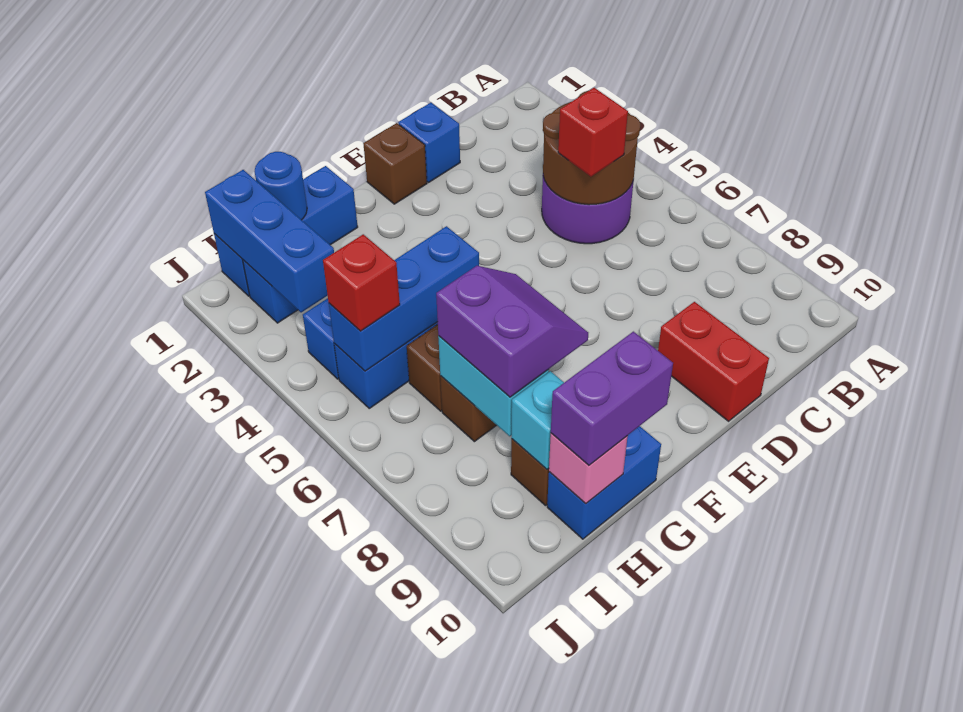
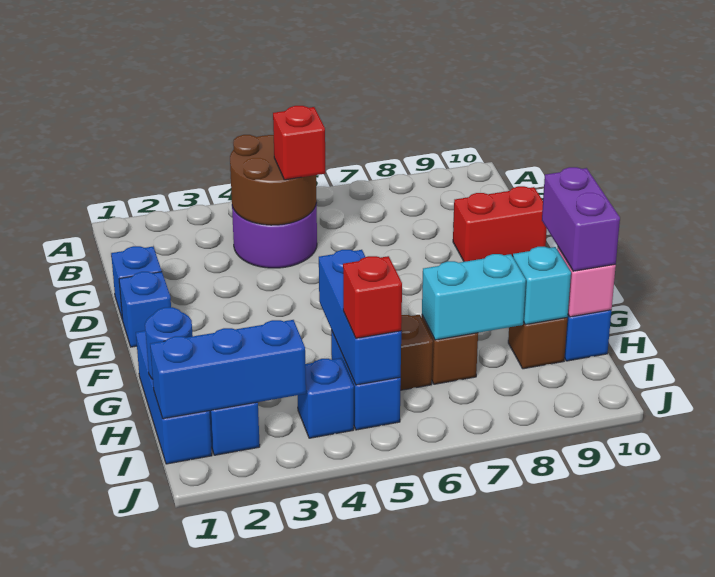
brown brick E1 level 1 -> blue brick E1 level 1
purple slope G7:H8 level 3 top H -> none

